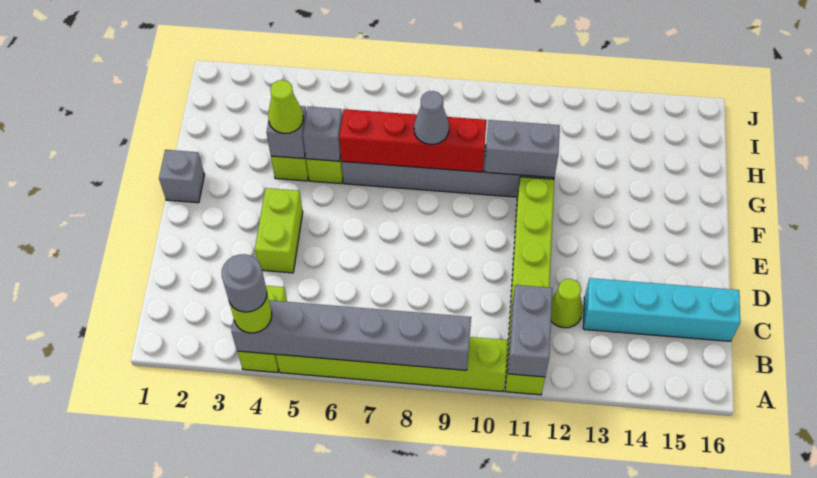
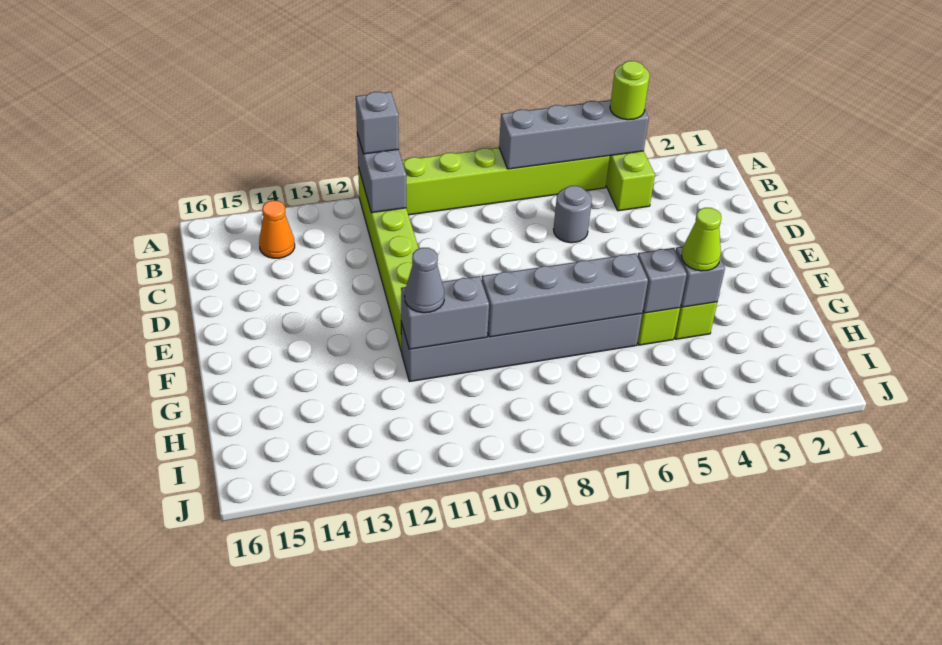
grey brick A4:A9 level 2 -> grey brick A4:A7 level 2
grey round brick A4 level 4 -> grey round brick C6 level 1
none -> orange cone B14 level 1
lime cone C12 level 1 -> none
cyan brick C13:C16 level 1 -> none
lime brick D4:E4 level 1 -> none
grey brick F1 level 1 -> grey brick A11 level 3
red brick G6:G9 level 2 -> grey brick G6:G9 level 2
grey cone G8 level 3 -> grey cone G11 level 3

